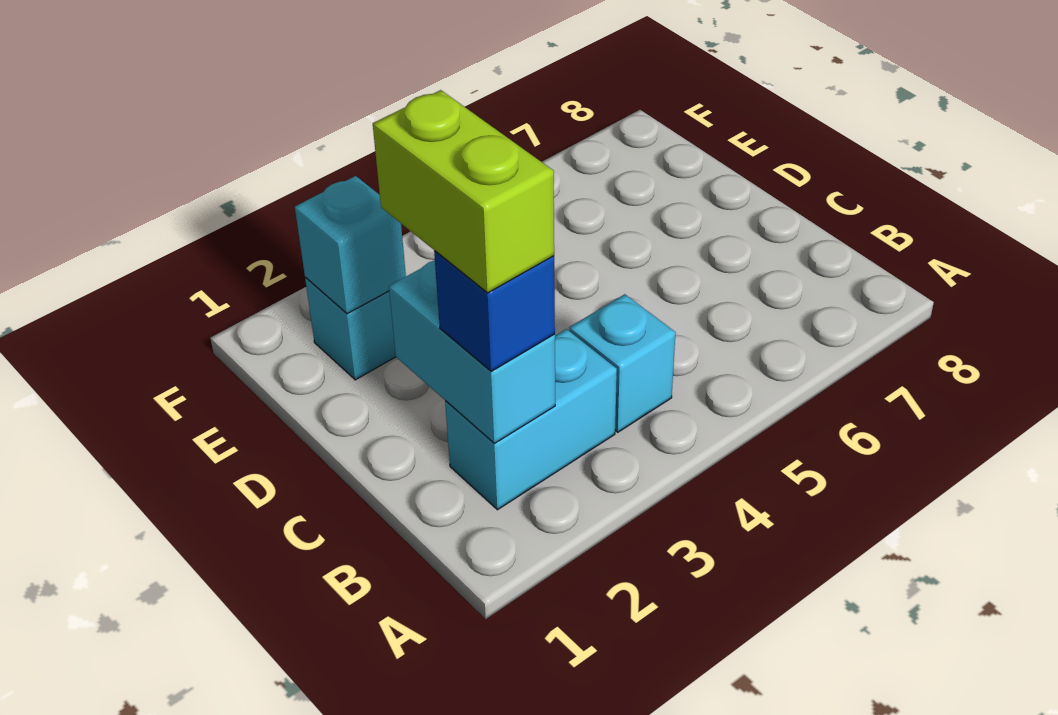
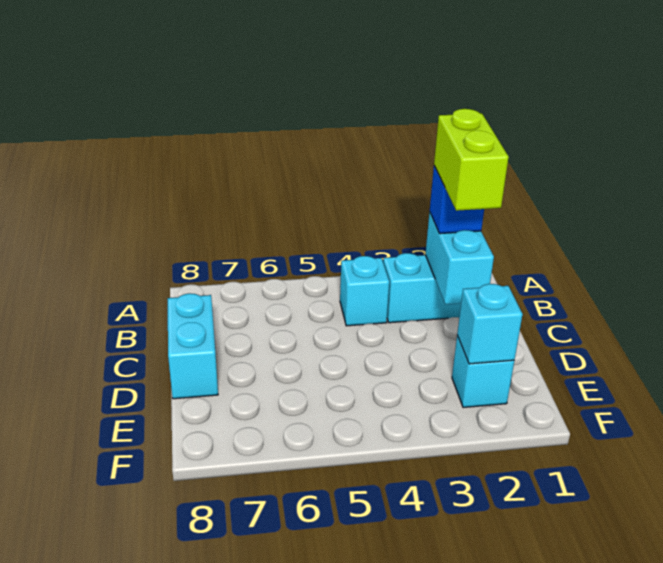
none -> cyan brick C8:D8 level 1

